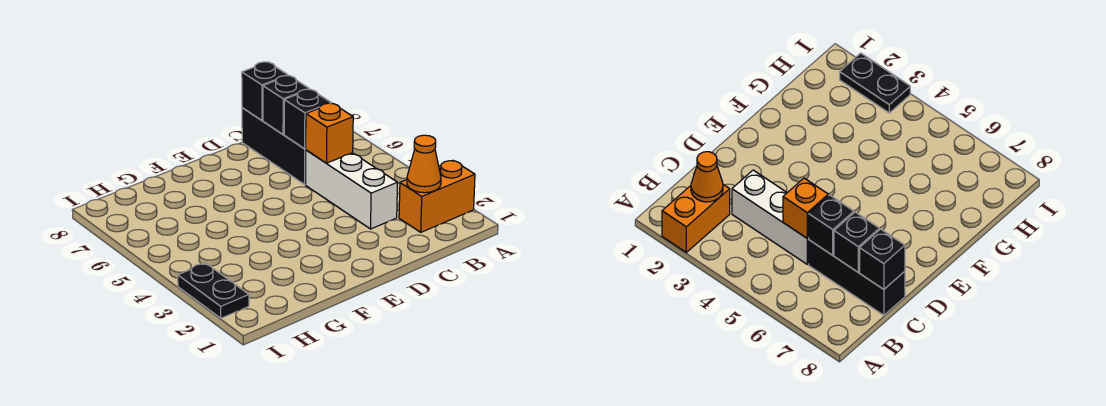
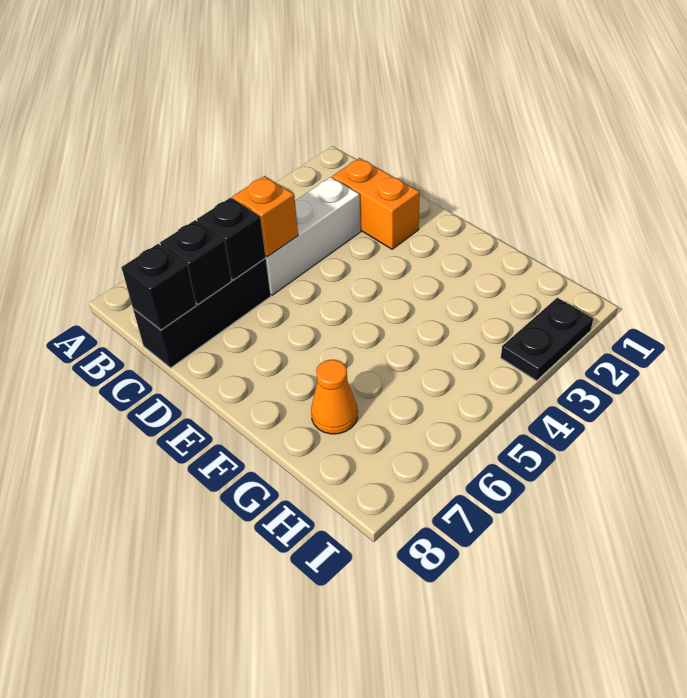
orange brick A2:B2 level 1 -> orange brick C2:D2 level 1
orange cone B2 level 2 -> orange cone G7 level 1

